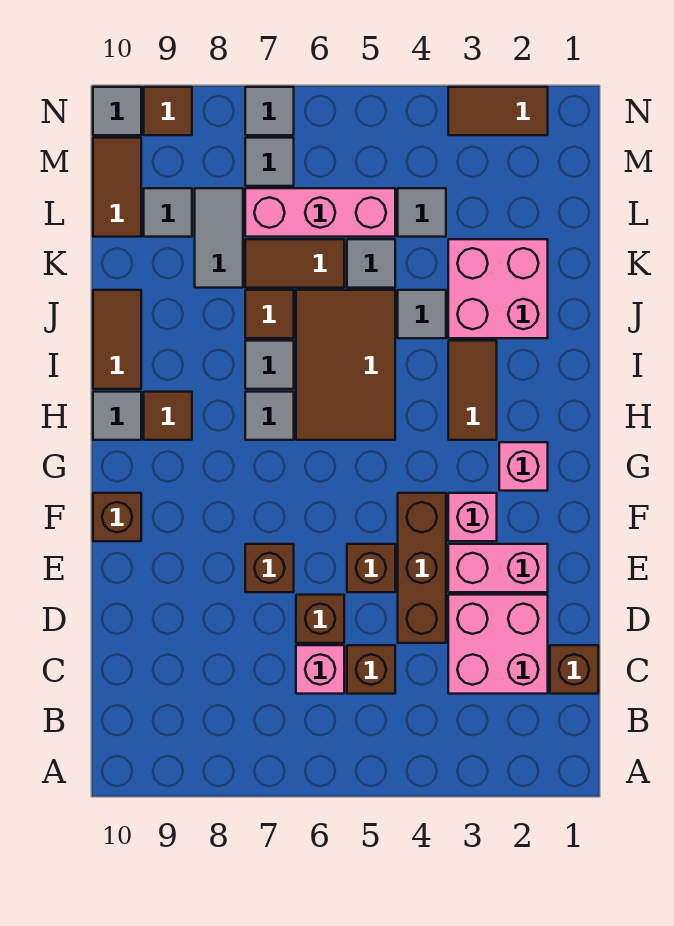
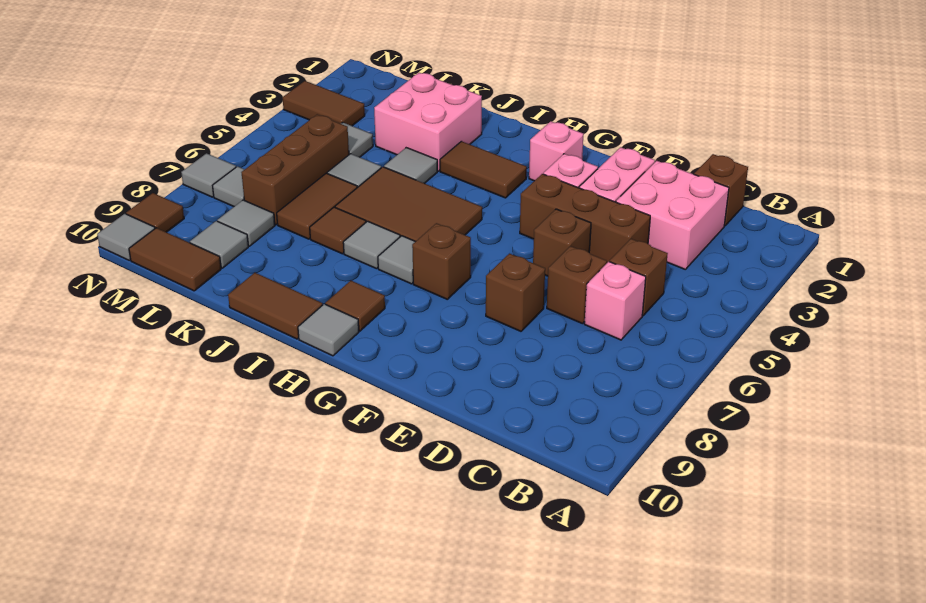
brown brick F10 level 1 -> brown brick G7 level 1
grey tile K8:L8 level 1 -> grey tile L8 level 1
pink brick L5:L7 level 1 -> brown brick L5:L7 level 1
brown tile N2:N3 level 1 -> brown tile M3:N3 level 1

